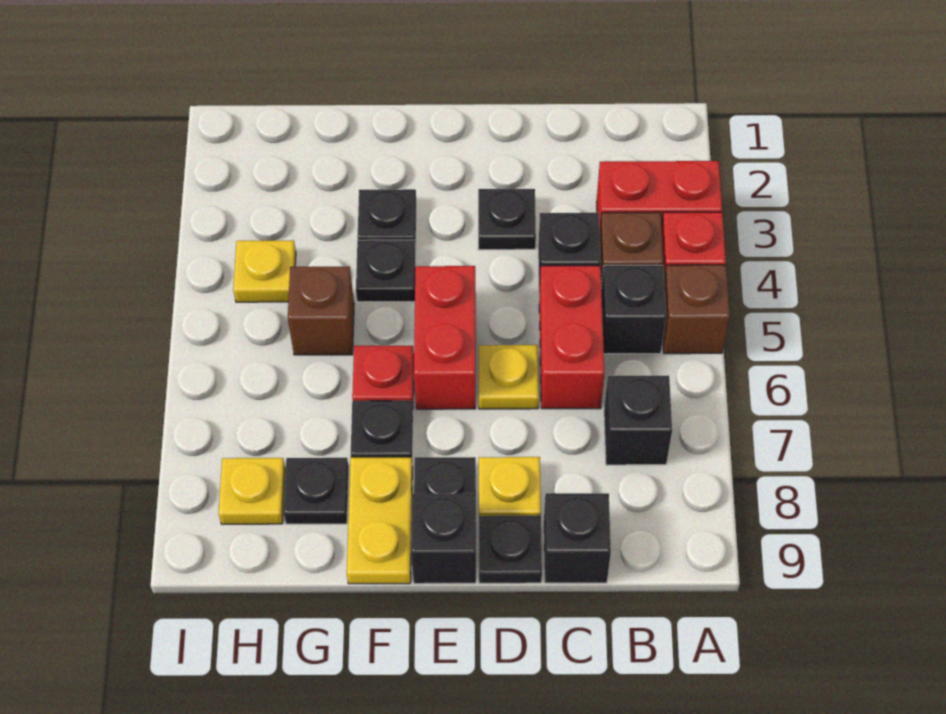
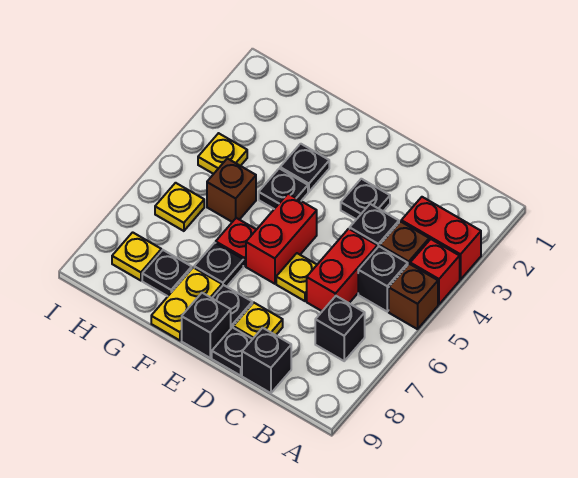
none -> yellow plate H6 level 1

